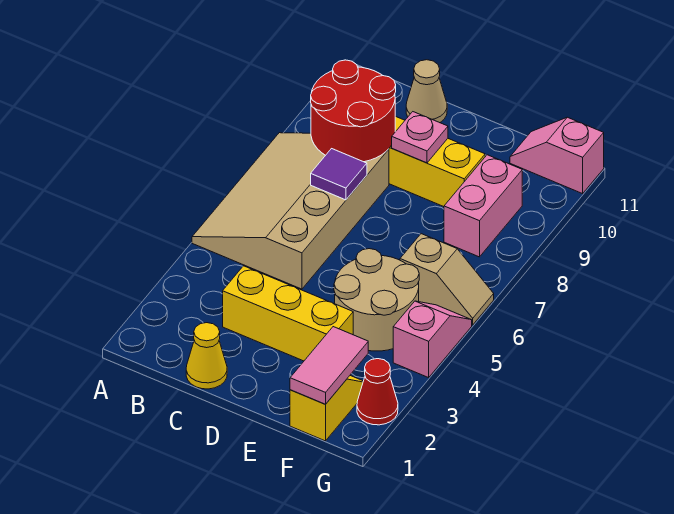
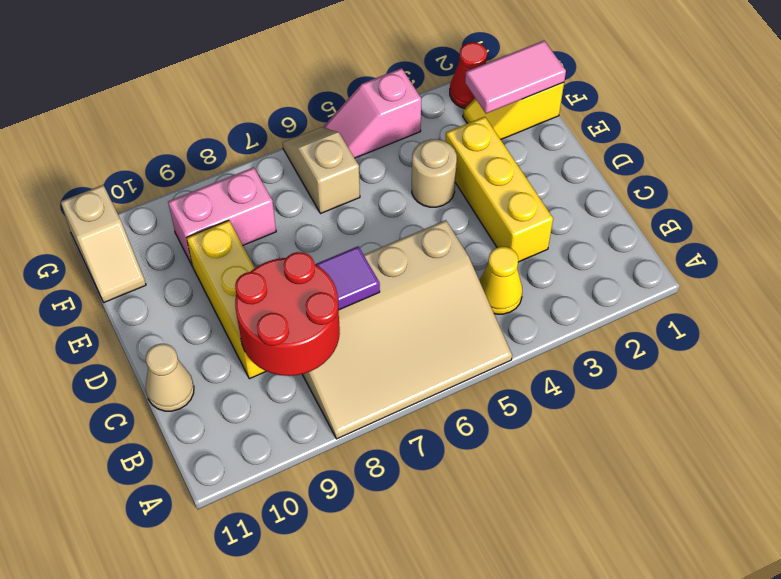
yellow cone C1 level 1 -> yellow cone B4 level 1
pink plate D9 level 2 -> none
tan round brick E4:F5 level 1 -> tan round brick E4 level 1
pink slope F11:G11 level 1 top G -> tan slope F11:G11 level 1 top G

